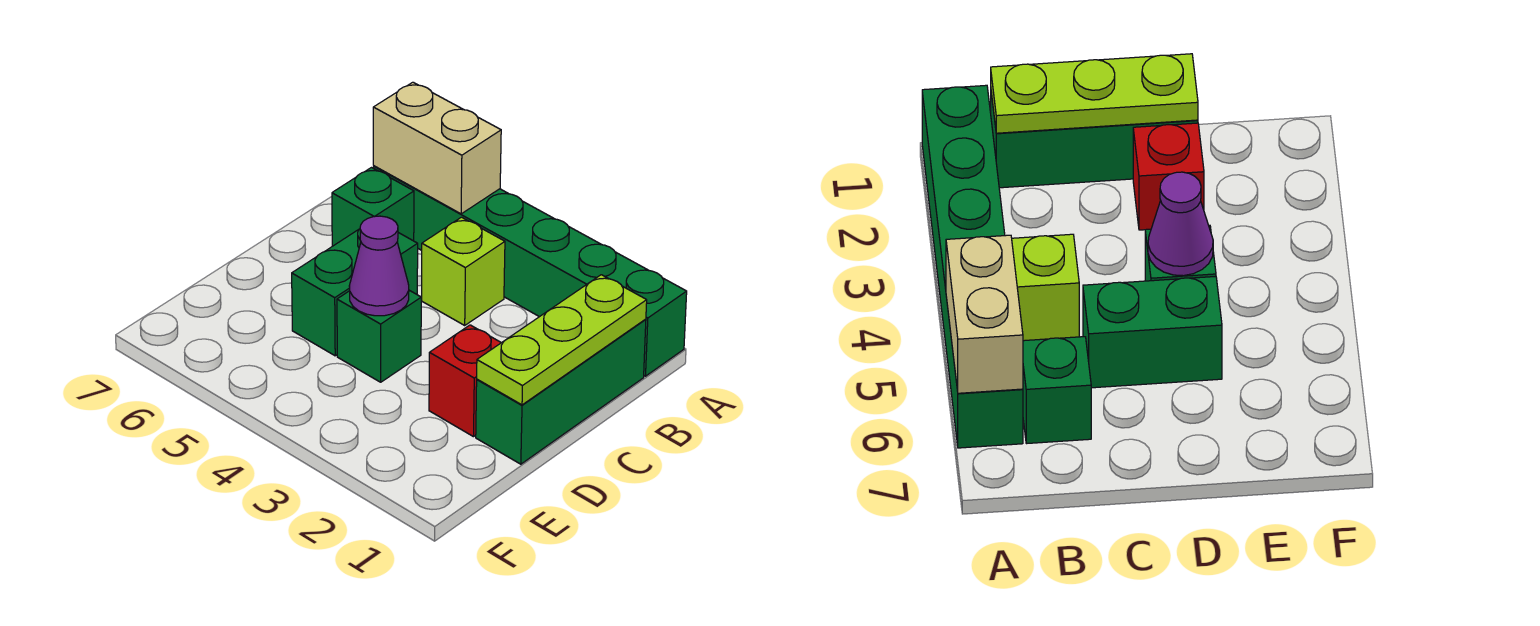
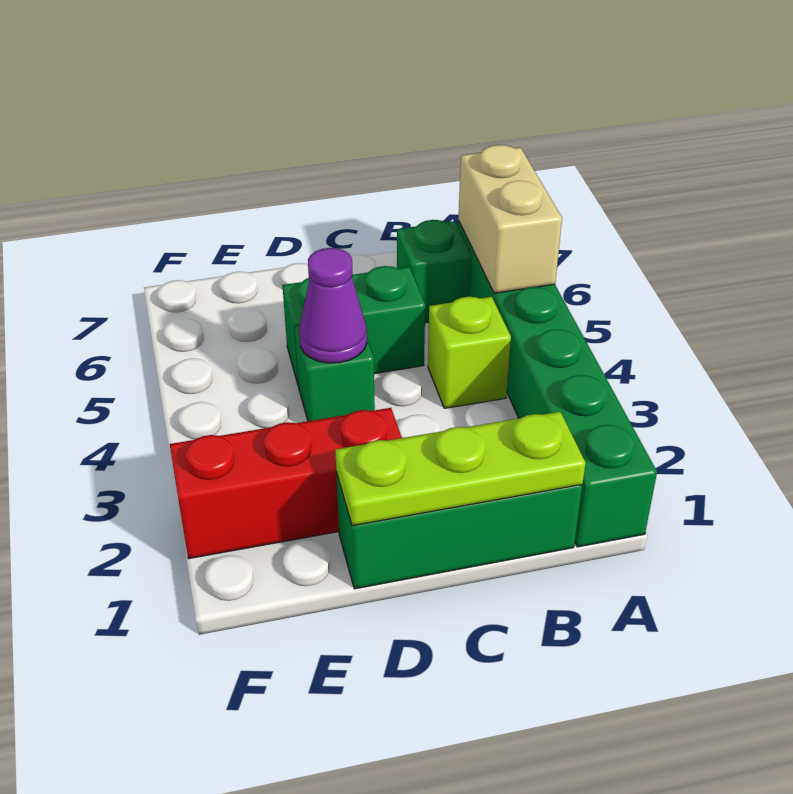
red brick D2 level 1 -> red brick D2:F2 level 1

